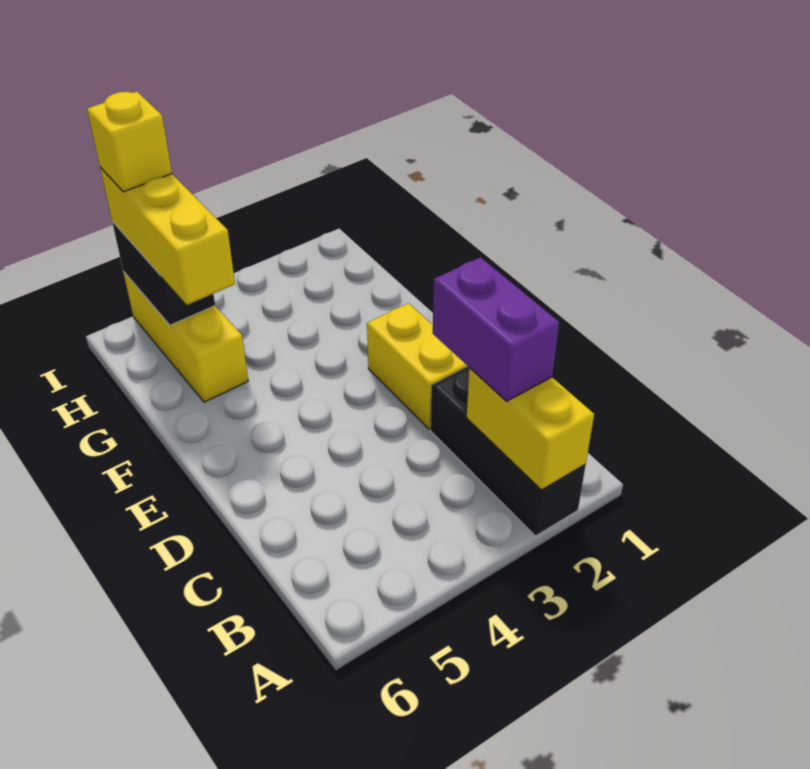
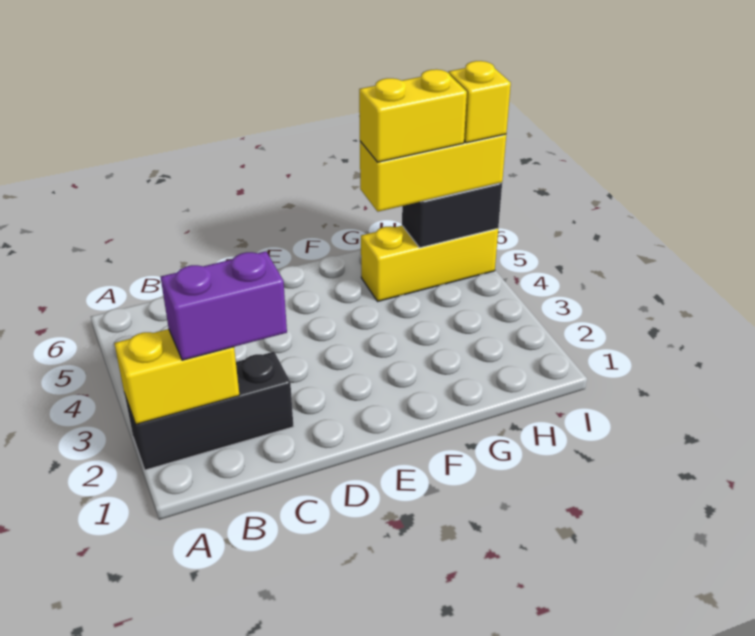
yellow brick D2:E2 level 1 -> yellow brick G5:H5 level 4

